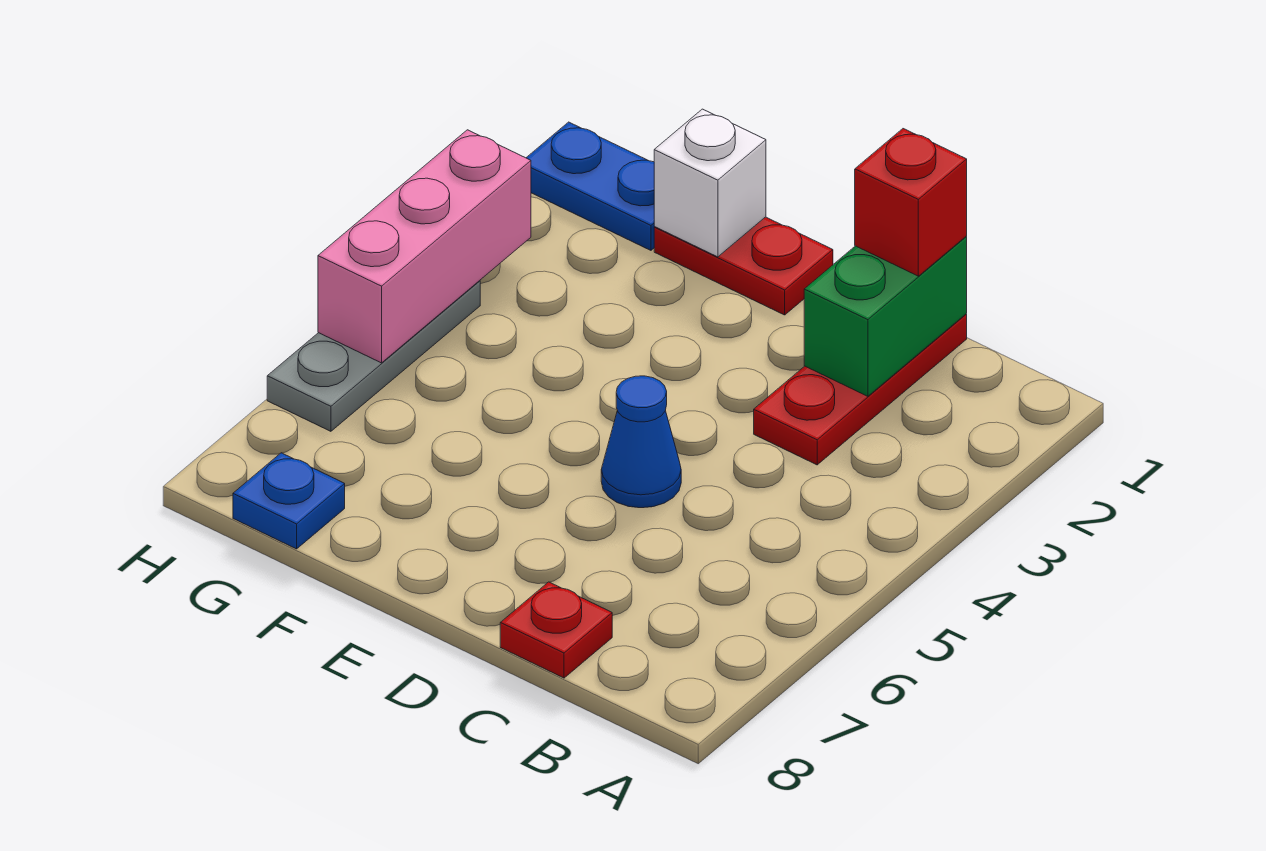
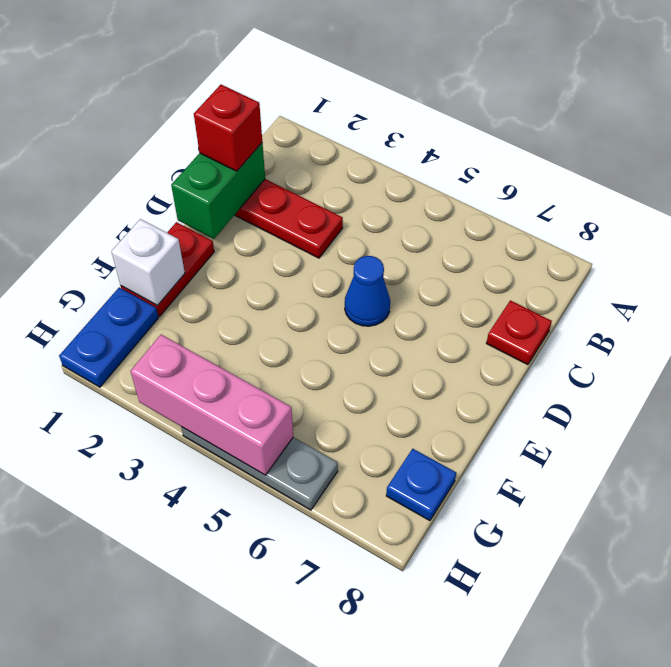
green brick C1:C2 level 2 -> green brick C1:D1 level 2

